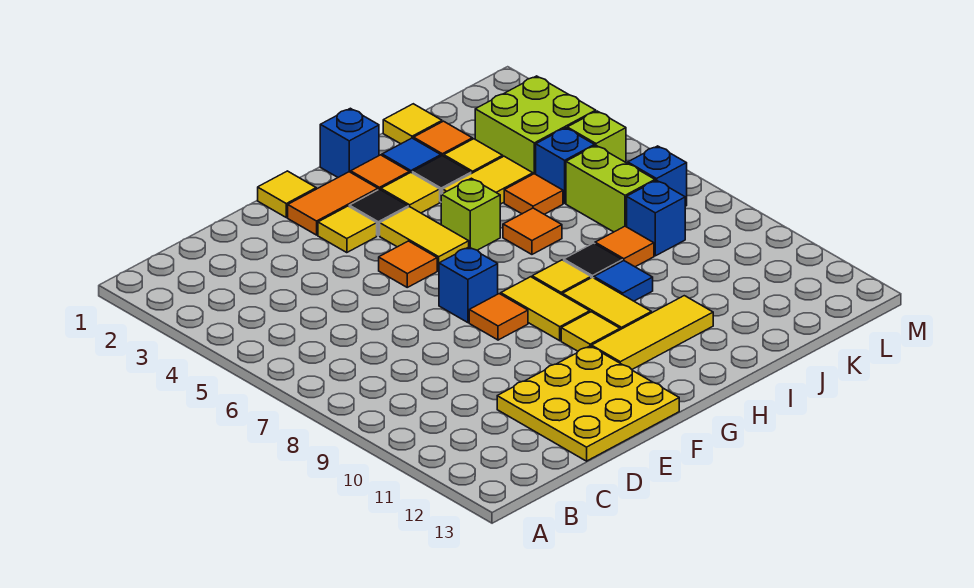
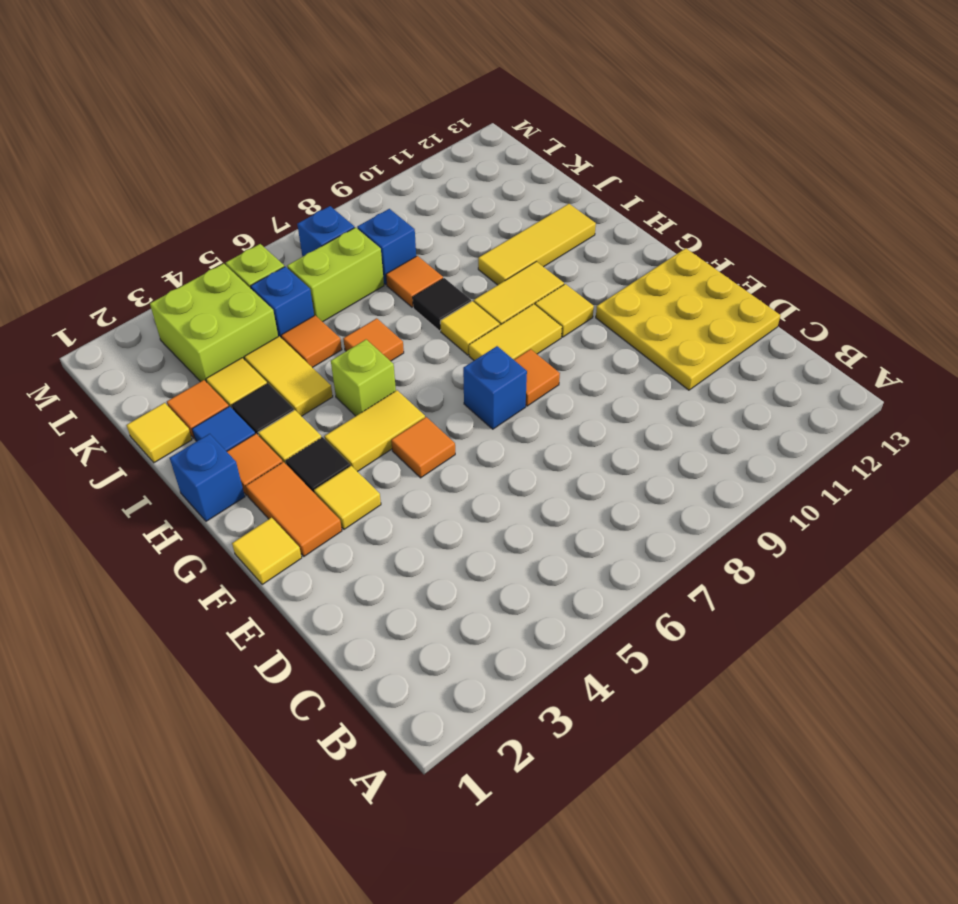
yellow tile G11:I11 level 1 -> yellow tile I10:I12 level 1
blue tile I9 level 1 -> none

